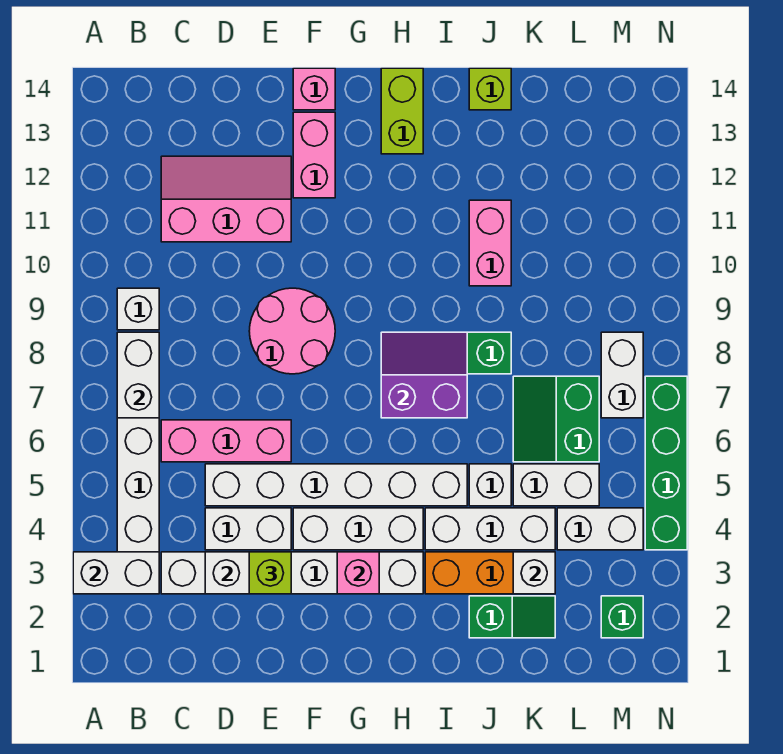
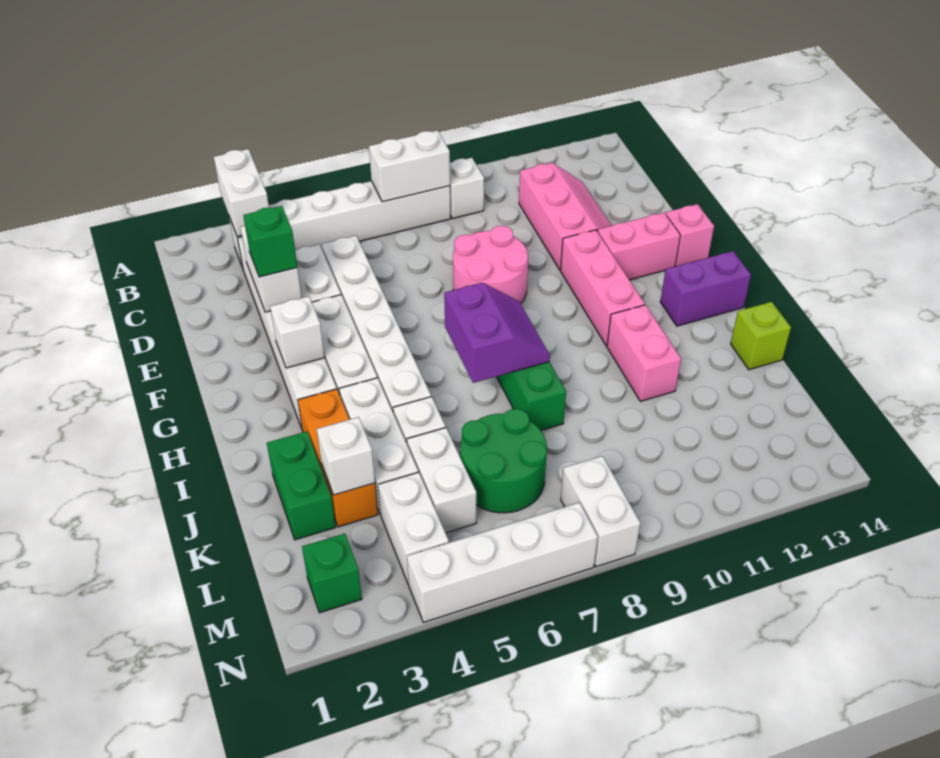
pink brick C6:E6 level 1 -> pink brick F11:H11 level 1
lime brick E3 level 3 -> green brick E3 level 3
pink brick G3 level 2 -> white brick G3 level 2
lime brick H13:H14 level 1 -> purple brick H13:H14 level 1
green slope J2:K2 level 1 top J -> green brick J2:K2 level 1
pink brick J10:J11 level 1 -> pink brick I11:J11 level 1
green slope K6:L7 level 1 top L -> green round brick K6:L7 level 1
white brick M7:M8 level 1 -> white brick M8:N8 level 1
green brick N4:N7 level 1 -> white brick N4:N7 level 1

